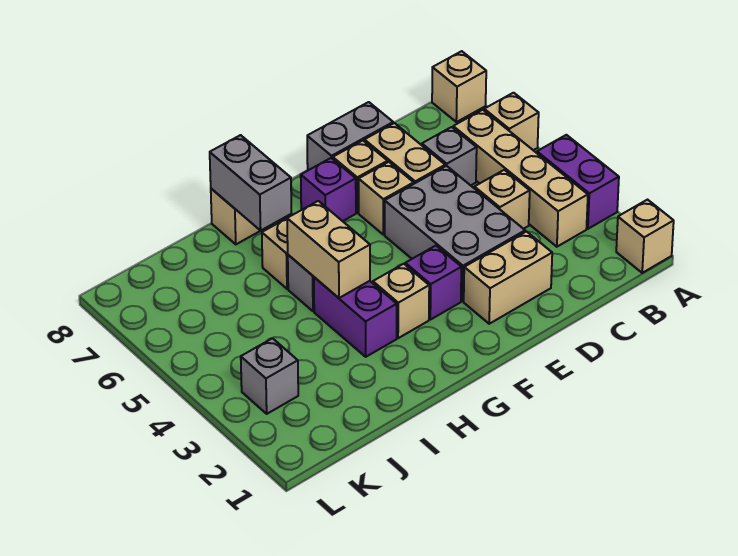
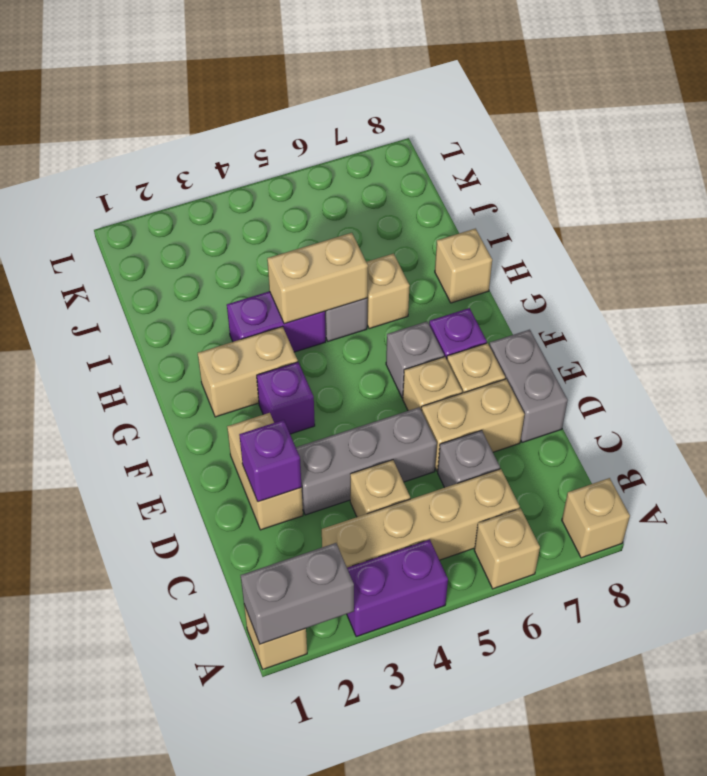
none -> purple brick D2 level 2
grey brick D3:E5 level 1 -> grey brick D3:D5 level 1
tan brick G3 level 1 -> tan brick G2:G3 level 1
grey brick H7:H8 level 2 -> grey brick A1:A2 level 2
grey brick K3 level 1 -> grey brick F6 level 1

